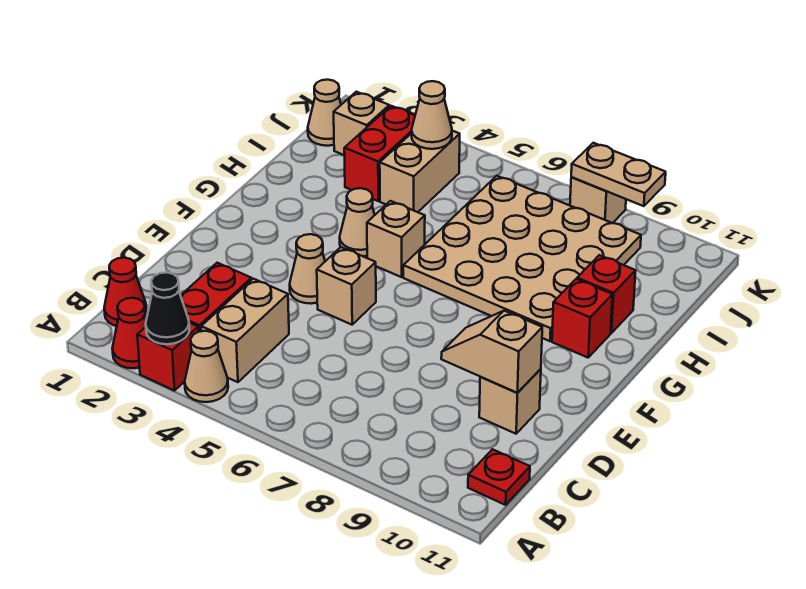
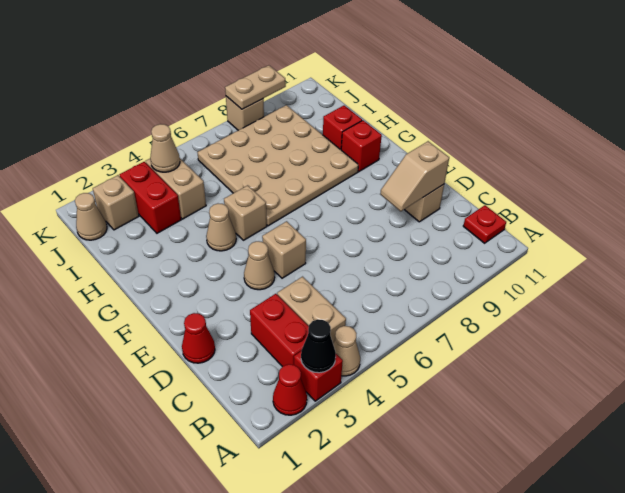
red cone B1 level 1 -> red cone D1 level 1

